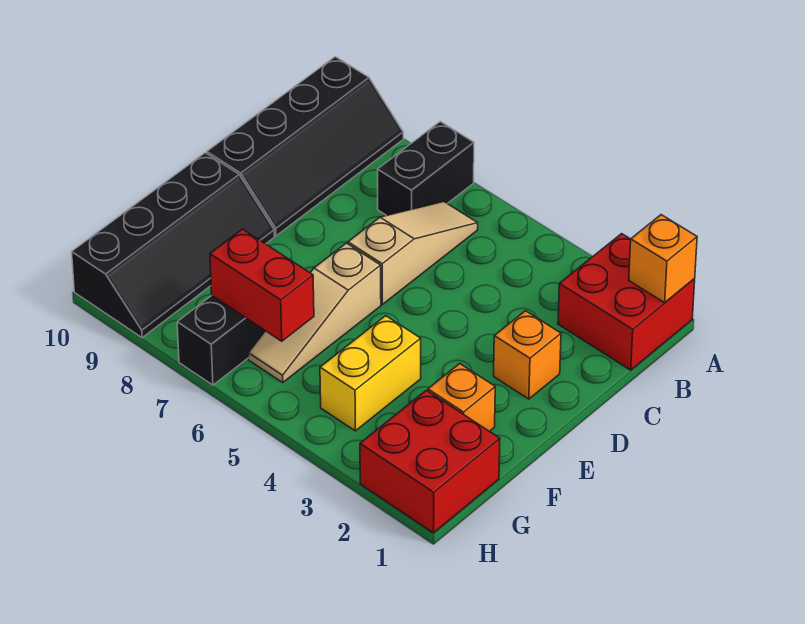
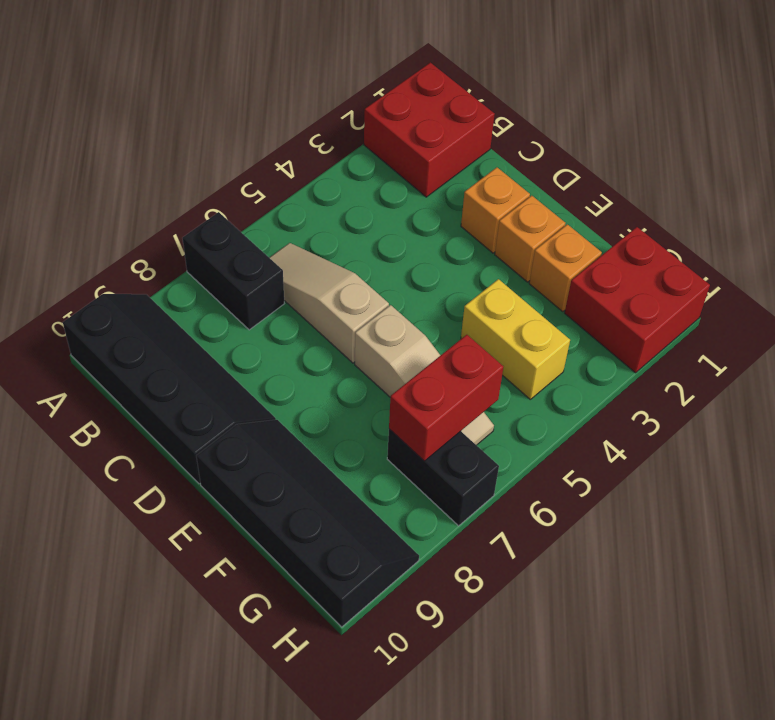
orange brick A1 level 2 -> orange brick E2 level 1

